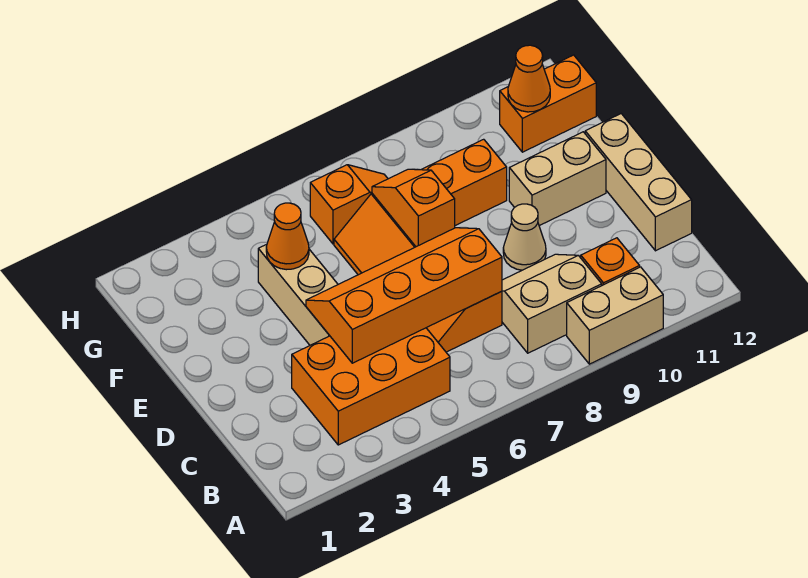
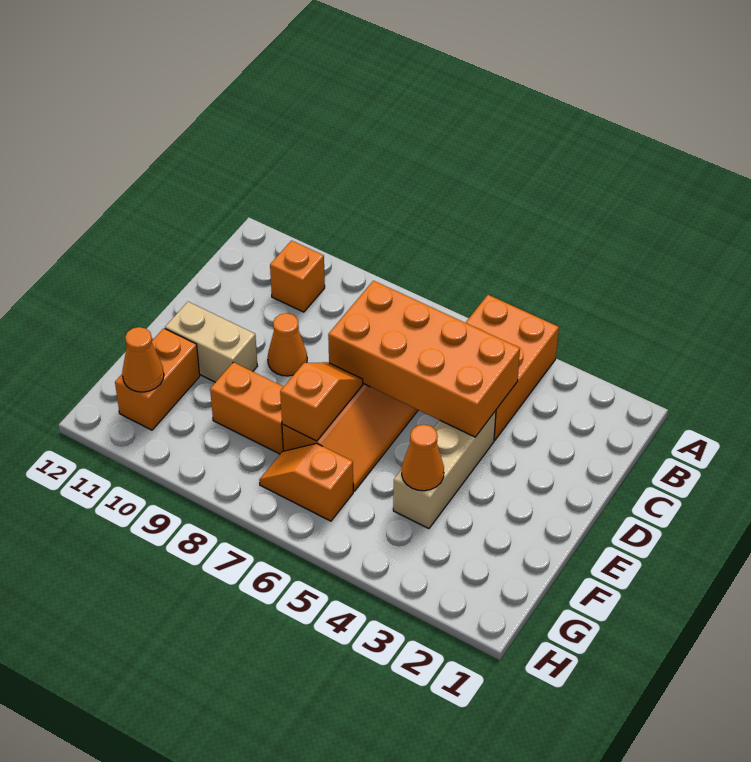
tan brick A9:A10 level 1 -> none
orange brick B3:C5 level 1 -> orange brick A4:C5 level 1
tan slope B8:C9 level 1 top B -> none
orange slope C4:D7 level 2 top C -> orange brick C4:D7 level 2
tan brick C12:E12 level 1 -> none
tan cone D9 level 1 -> orange cone D9 level 1
orange slope E7:F7 level 2 top E -> orange slope E7:F7 level 2 top F
orange brick G11:G12 level 1 -> orange brick F11:G11 level 1

